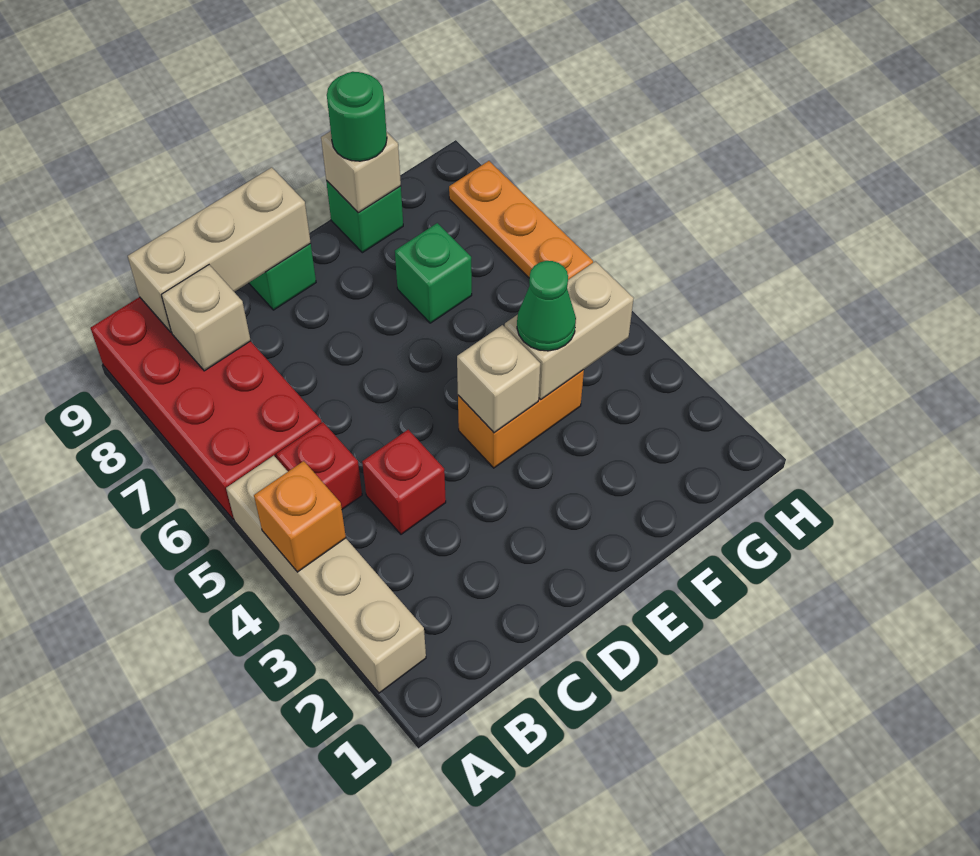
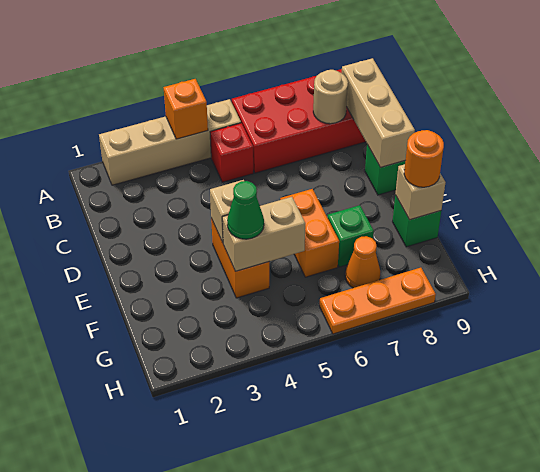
tan brick B8 level 2 -> tan round brick B8 level 2
red brick C4 level 1 -> none
none -> orange brick E6:F6 level 1
tan brick F4:G4 level 2 -> tan brick F4:F5 level 2
green round brick F9 level 3 -> orange round brick F9 level 3
none -> orange cone G7 level 1

